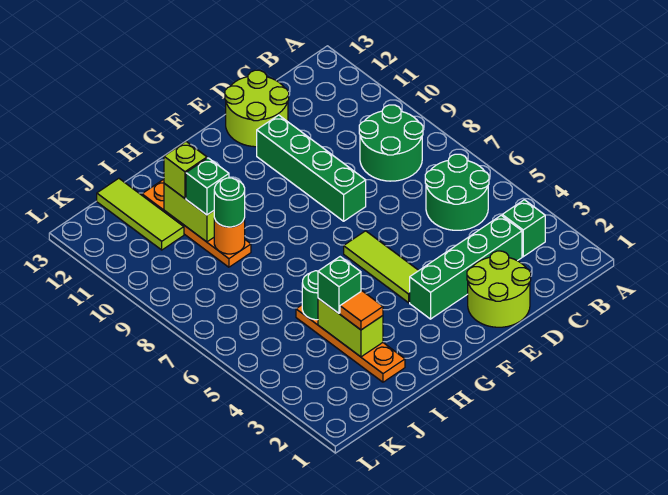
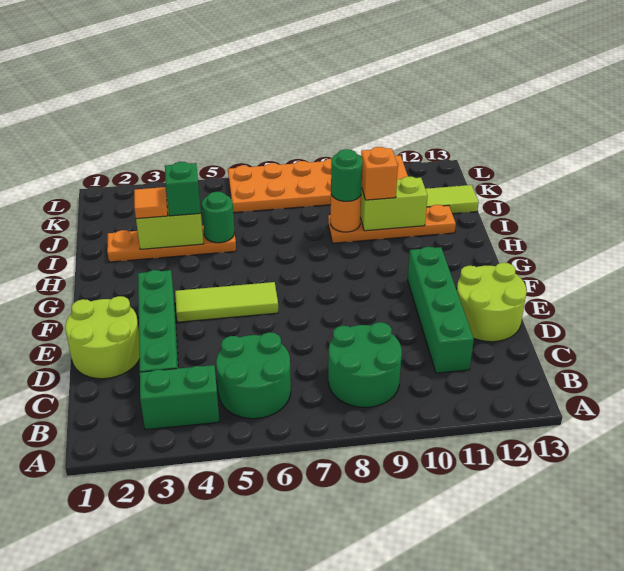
green brick B3 level 1 -> green brick B3:B4 level 1
green brick E8:E11 level 1 -> green brick C11:F11 level 1
green brick I10 level 3 -> orange brick I10 level 3
lime brick I11 level 3 -> none
none -> orange plate K6:L11 level 1

